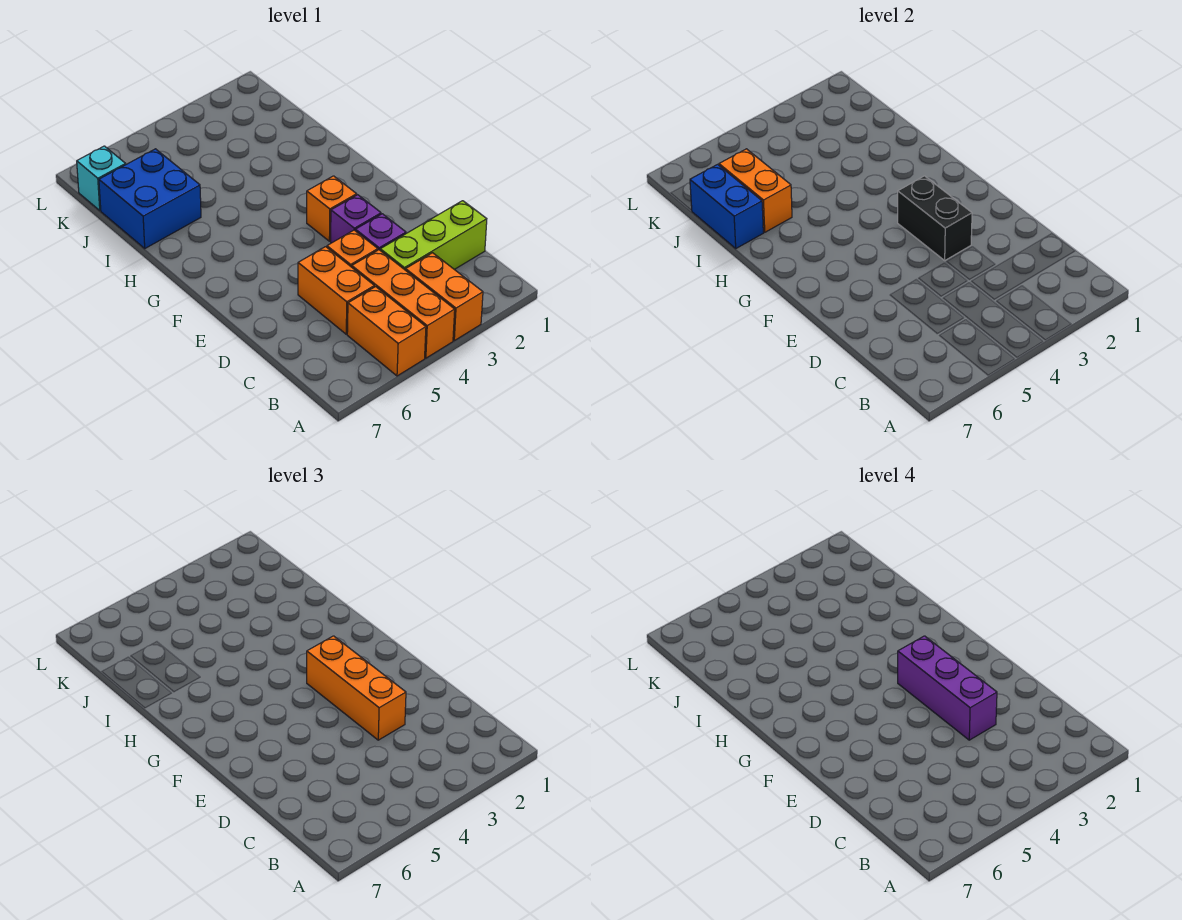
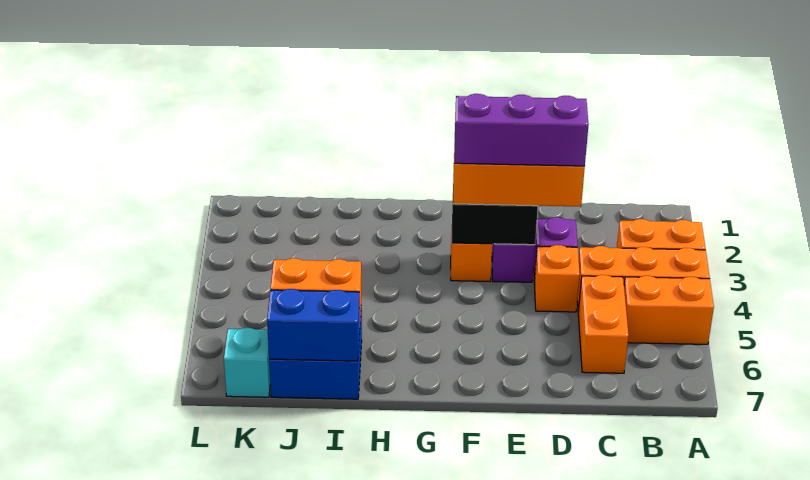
lime brick C1:C3 level 1 -> none
orange brick C5:D5 level 1 -> orange brick C5:C6 level 1

